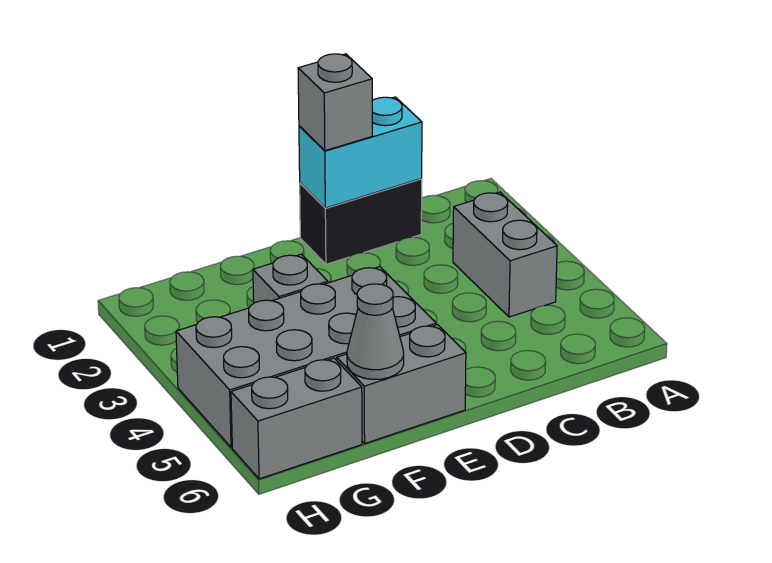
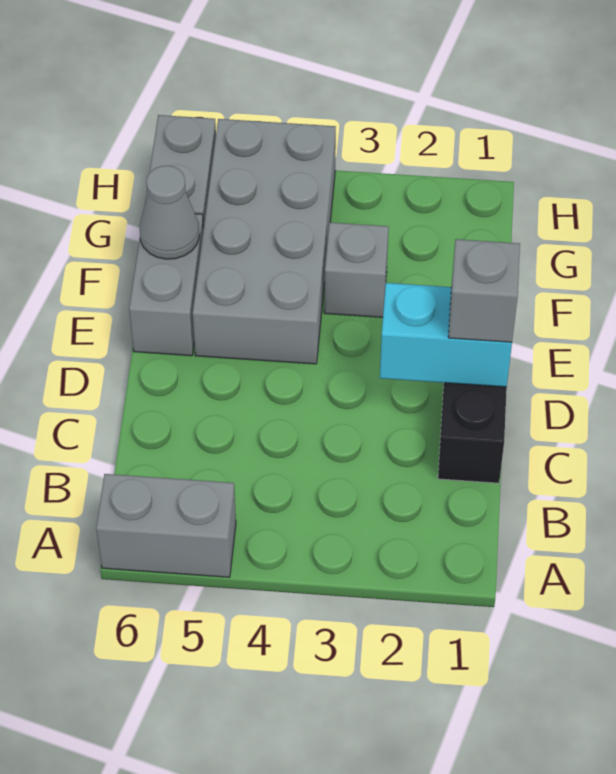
grey brick B3:B4 level 1 -> grey brick A5:A6 level 1
cyan brick C1:D1 level 2 -> cyan brick D1:D2 level 2

